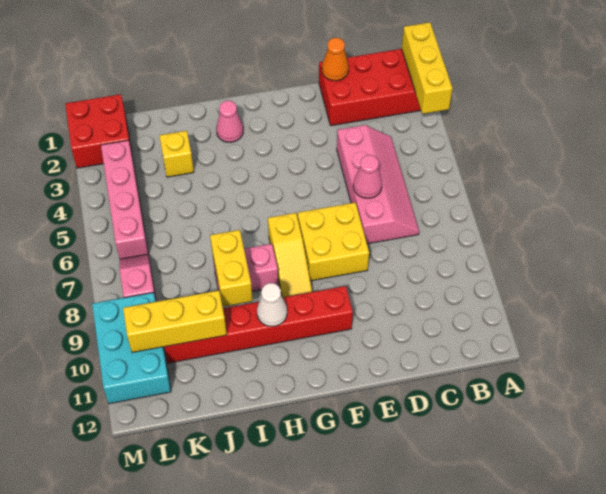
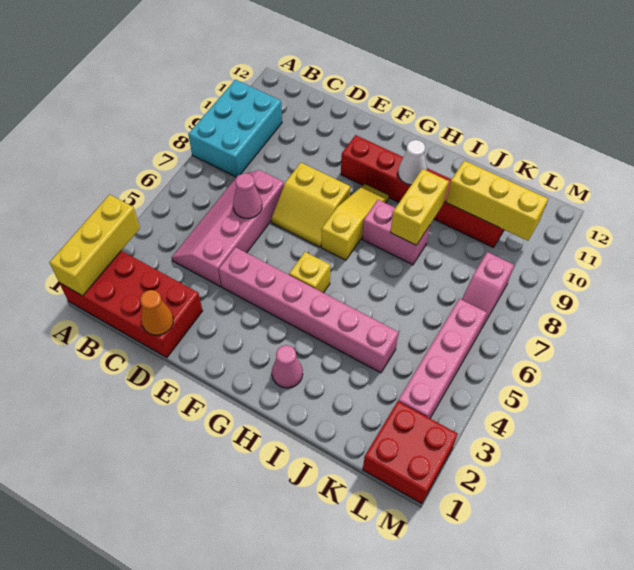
none -> pink brick E4:J4 level 1
yellow brick E7:F8 level 1 -> yellow slope E7:F8 level 1 top 8
yellow brick J3 level 1 -> yellow brick G5 level 1
cyan brick L9:M11 level 1 -> cyan brick A8:B10 level 1

